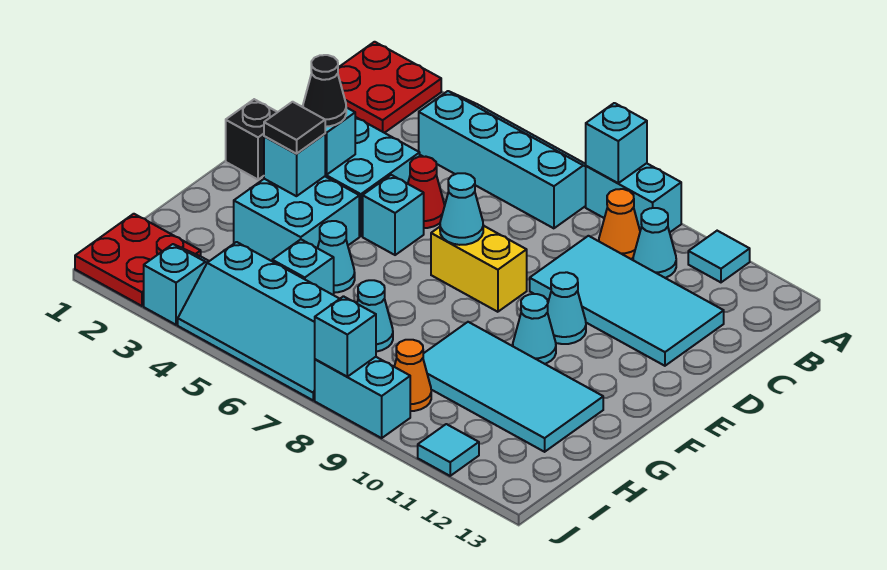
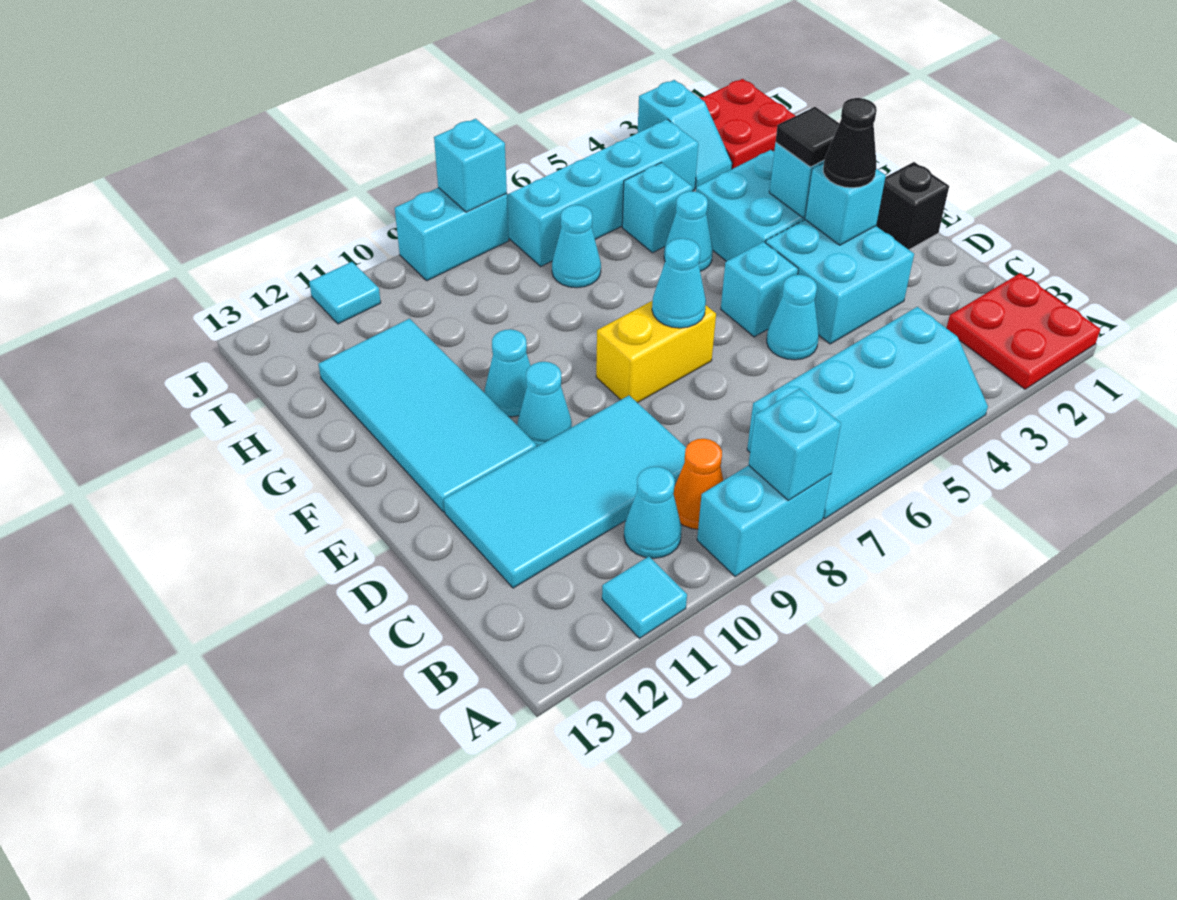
red cone D5 level 1 -> cyan cone D5 level 1
cyan tile G9:H12 level 1 -> cyan tile E11:H12 level 1
orange cone I9 level 1 -> none

